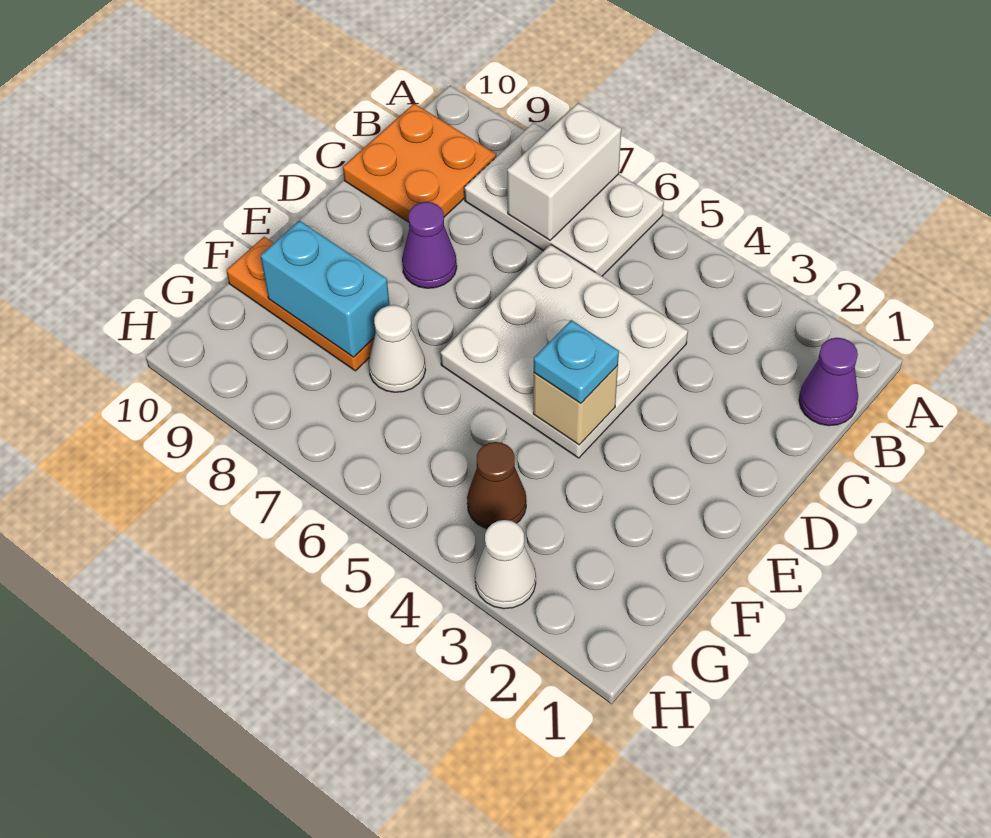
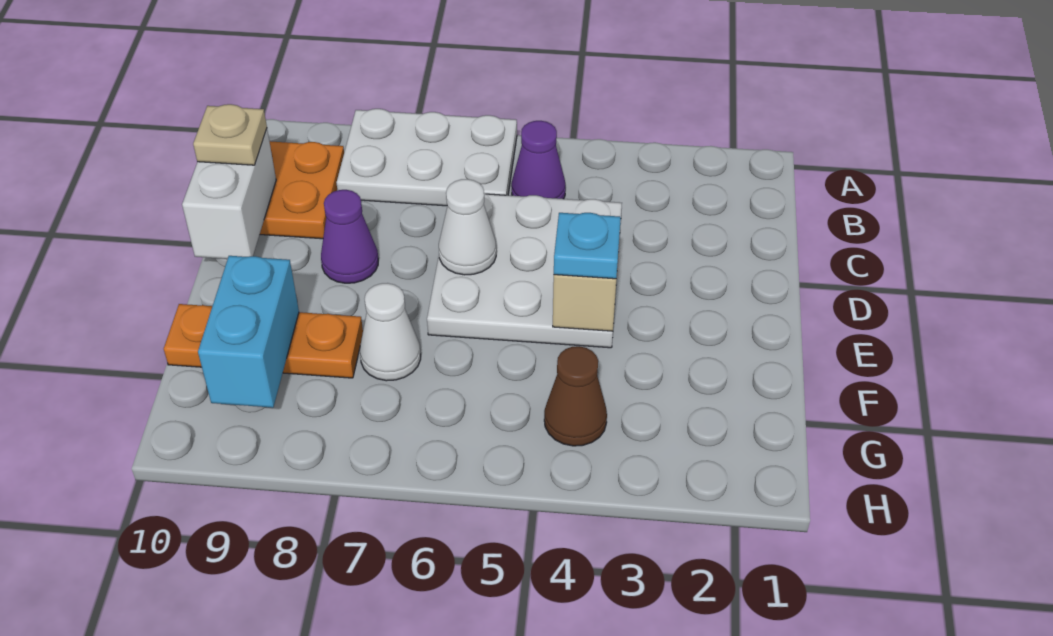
white brick A7:B7 level 2 -> white brick C10:D10 level 2
purple cone B1 level 1 -> purple cone B5 level 1
none -> tan plate C10 level 3
cyan brick F8:F9 level 2 -> cyan brick F9:G9 level 2
white cone H3 level 1 -> white cone D6 level 2

